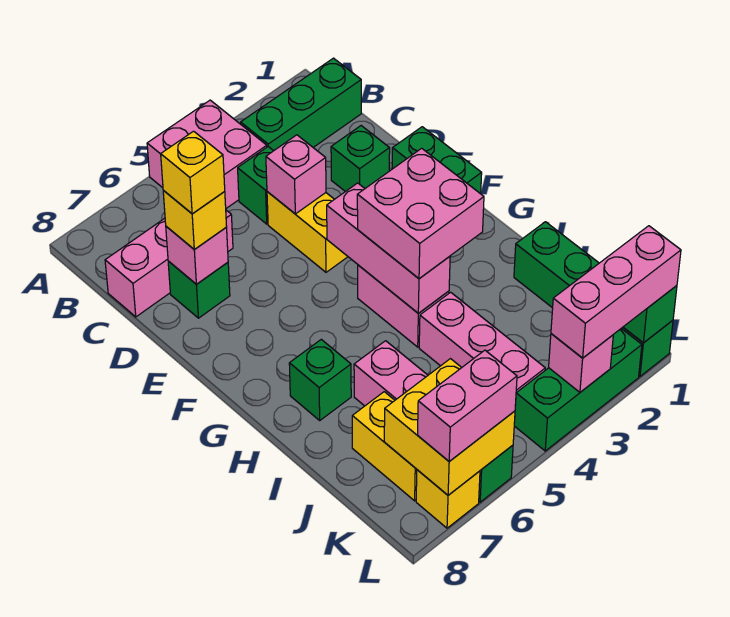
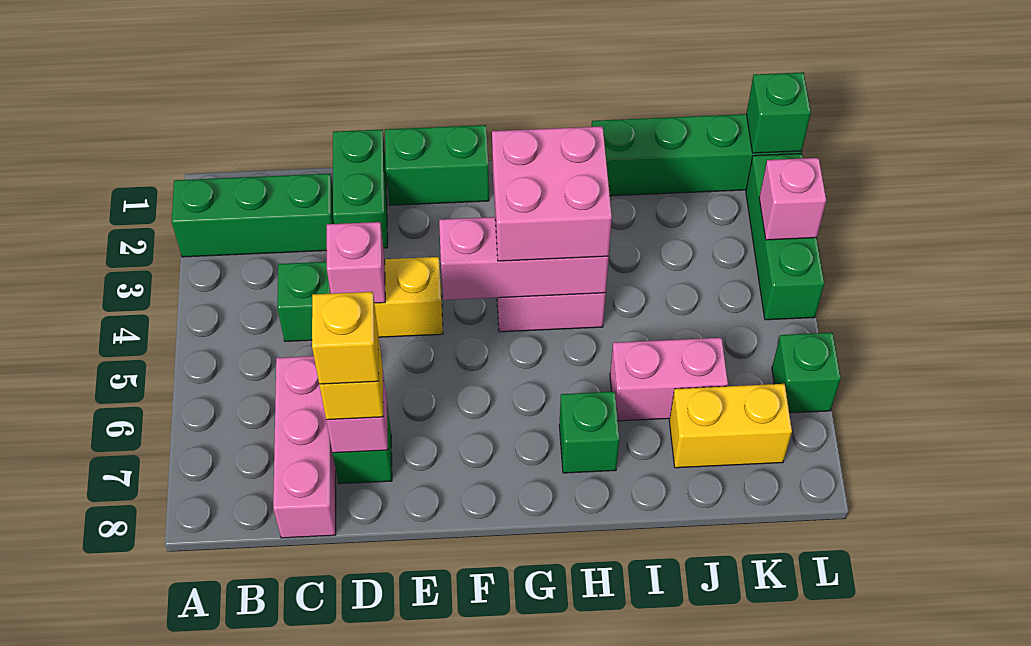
pink brick A4:B5 level 1 -> none
green brick B1:B3 level 1 -> green brick A2:C2 level 1
green brick D2 level 1 -> green brick D1:D2 level 1
pink brick I4:K4 level 1 -> none
yellow brick K6:L7 level 2 -> none
pink brick L1:L3 level 3 -> none
pink brick L6:L7 level 3 -> none
yellow brick L7 level 1 -> none

